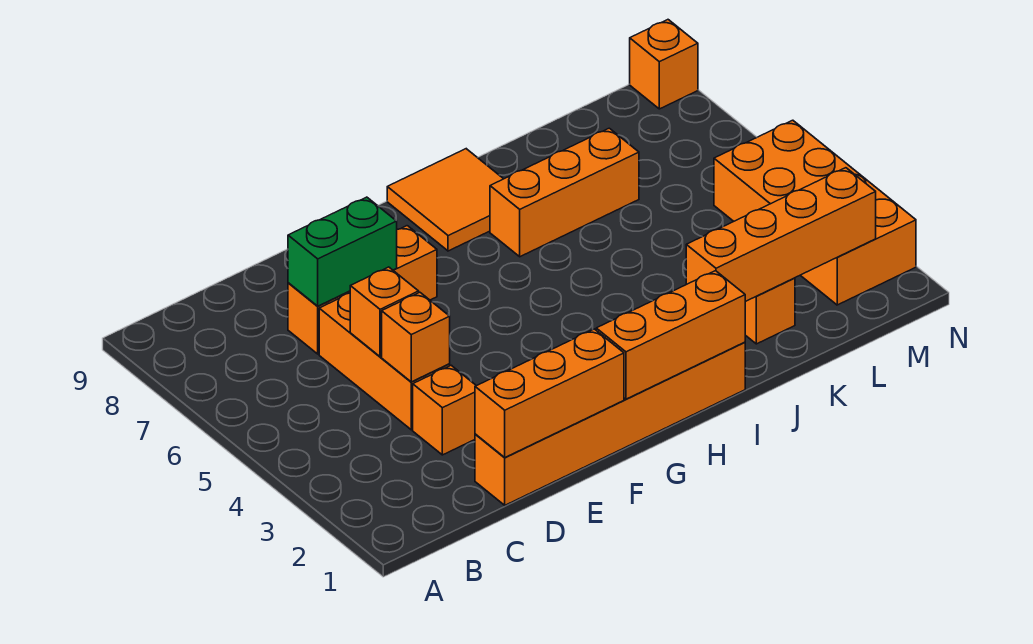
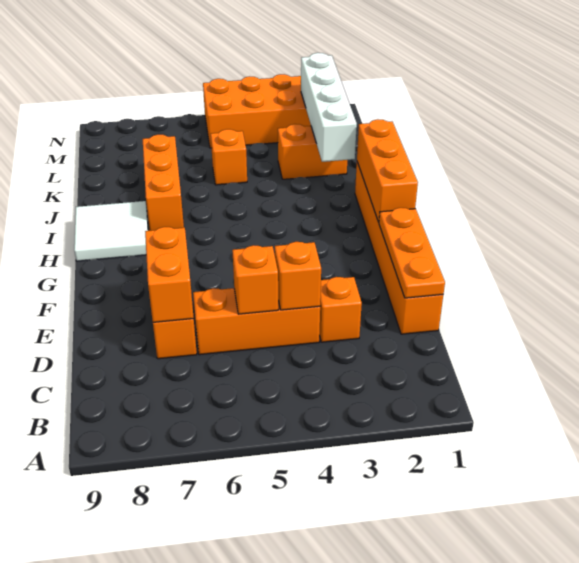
orange brick D1:F1 level 2 -> orange plate D1:F1 level 2
green brick D7:E7 level 2 -> orange brick D7:E7 level 2
orange tile H8:I9 level 1 -> white tile H8:I9 level 1
orange brick J2:M2 level 2 -> white brick J2:M2 level 2
orange brick N9 level 1 -> orange brick K5 level 1

